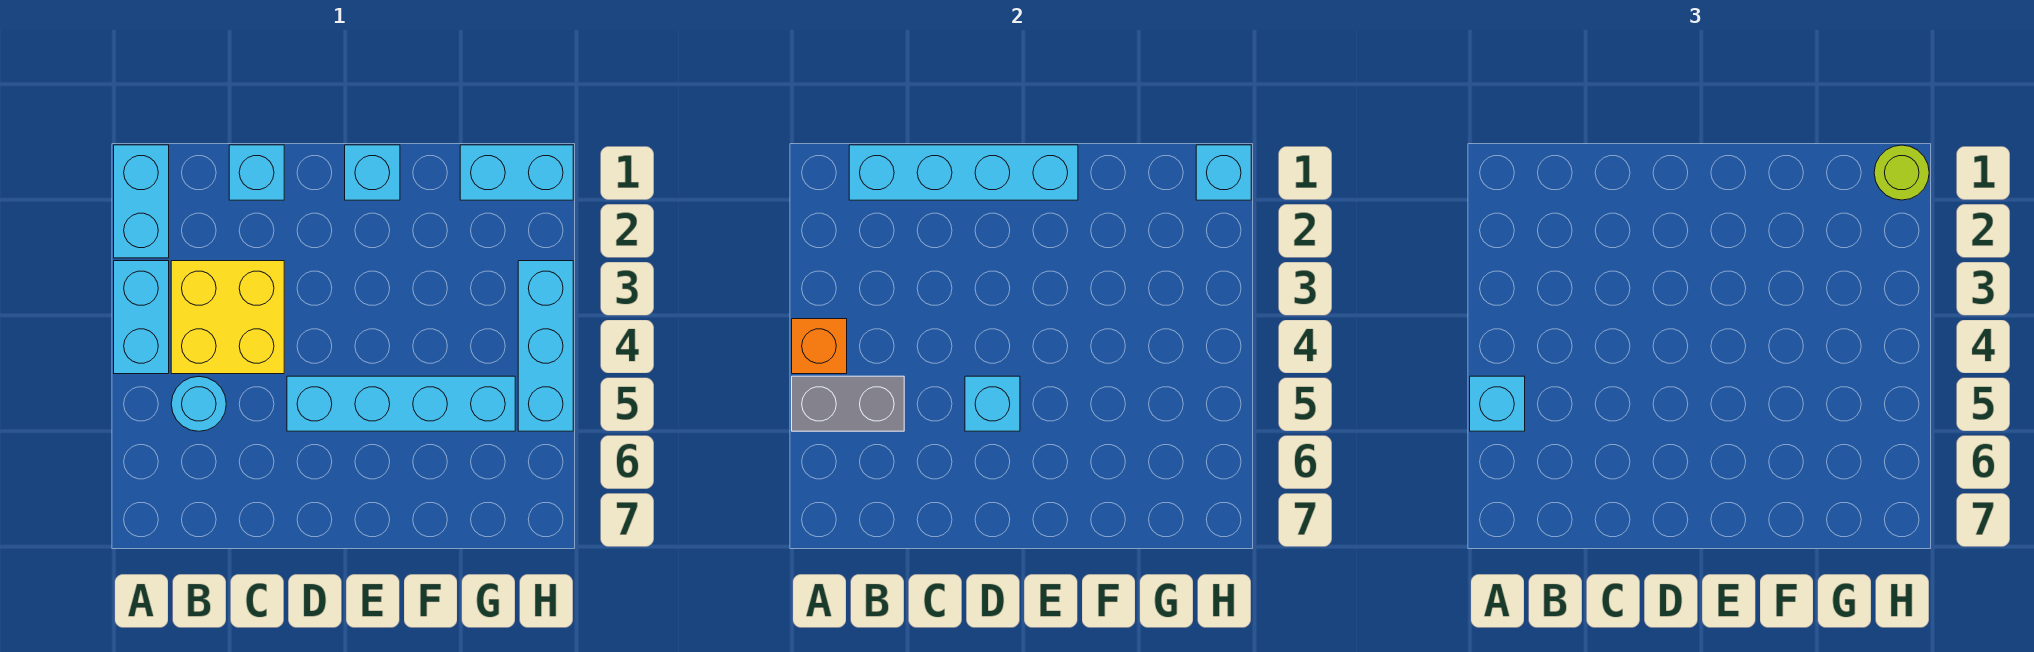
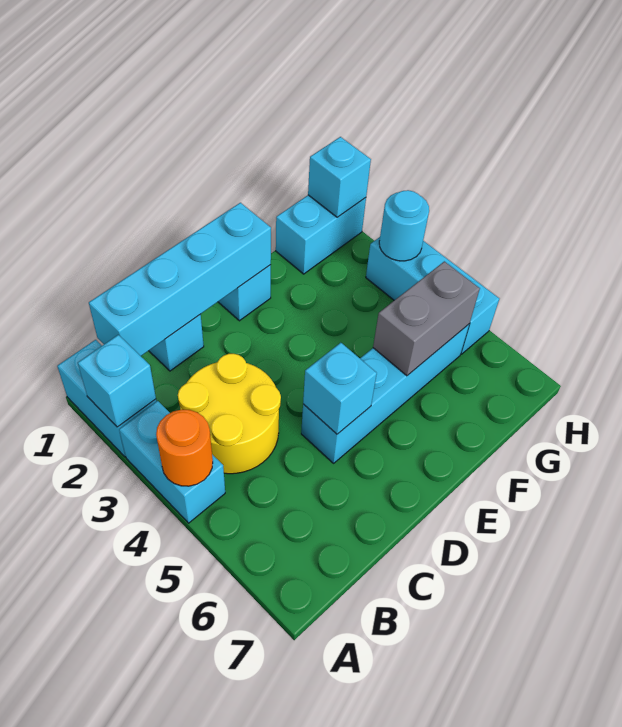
orange brick A4 level 2 -> orange round brick A4 level 2
grey brick A5:B5 level 2 -> grey brick F5:G5 level 2
cyan brick A5 level 3 -> cyan brick A2 level 2
yellow brick B3:C4 level 1 -> yellow round brick B3:C4 level 1
cyan round brick B5 level 1 -> cyan round brick H3 level 2
lime round brick H1 level 3 -> none

